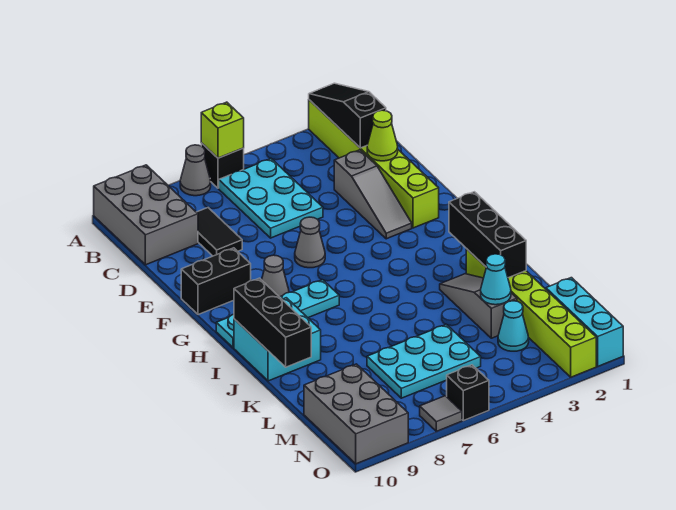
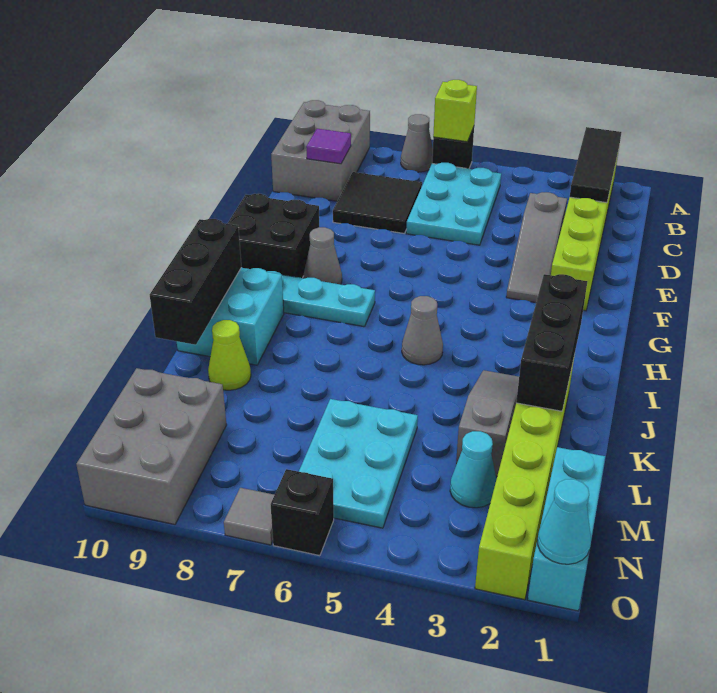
black slope A2:C2 level 2 top C -> black tile A2:C2 level 2
black tile C8:D8 level 1 -> black tile C7:D8 level 1
none -> purple tile C9 level 2
lime cone D2 level 2 -> lime cone K9 level 1
grey cone F6 level 1 -> grey cone I5 level 1
black brick F9:F10 level 1 -> black brick F9:G10 level 1
cyan cone L3 level 2 -> cyan cone O1 level 2
cyan plate L5:M7 level 1 -> cyan plate L5:N6 level 1

